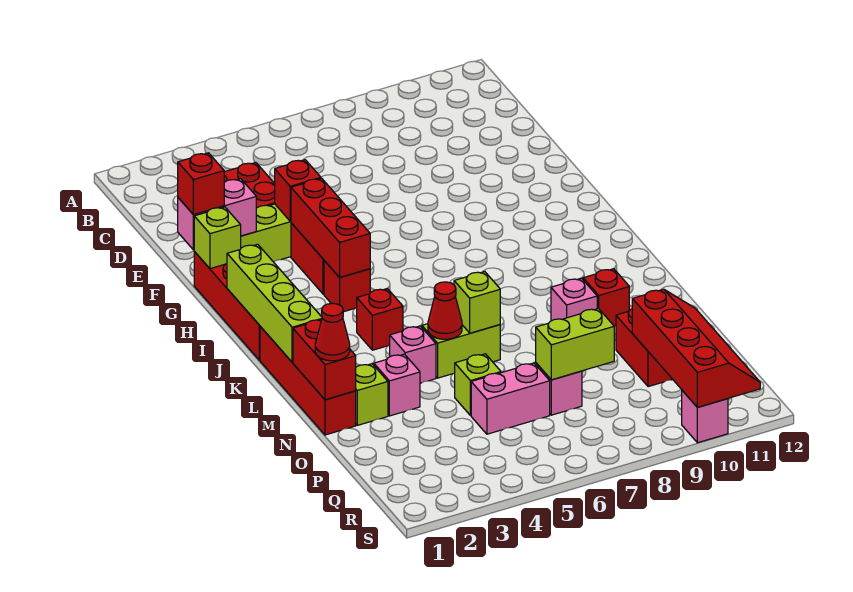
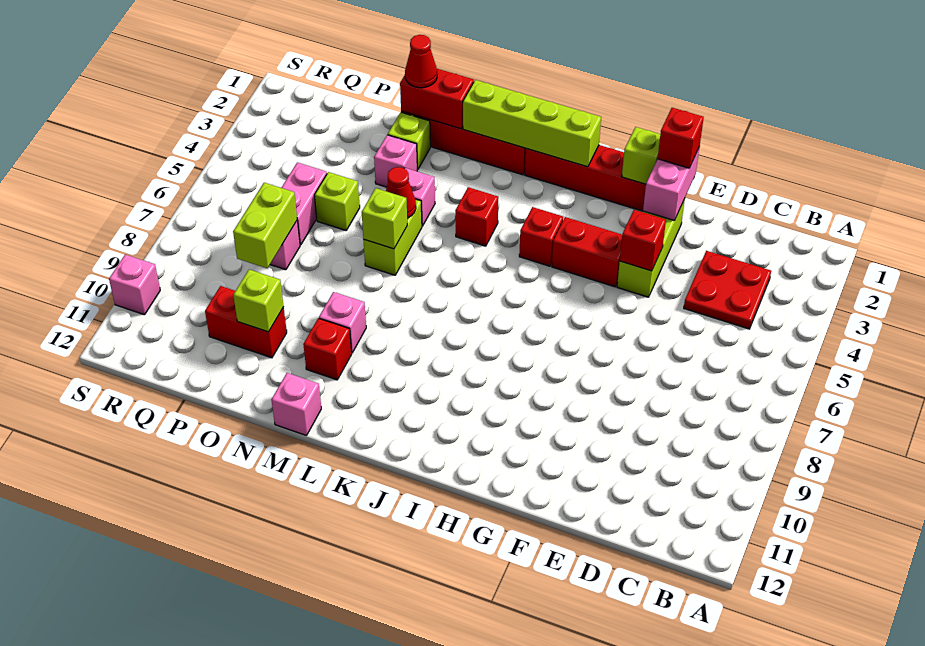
red brick G4:I4 level 2 -> none
none -> pink brick M12 level 1
none -> lime brick O10 level 2
red slope P10:S11 level 2 top 10 -> none

